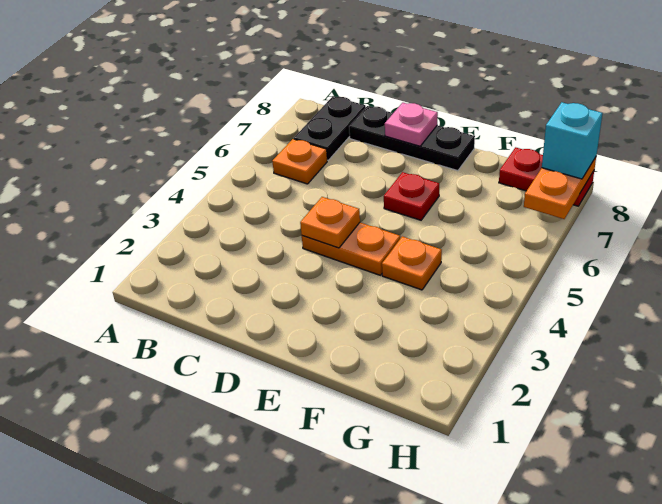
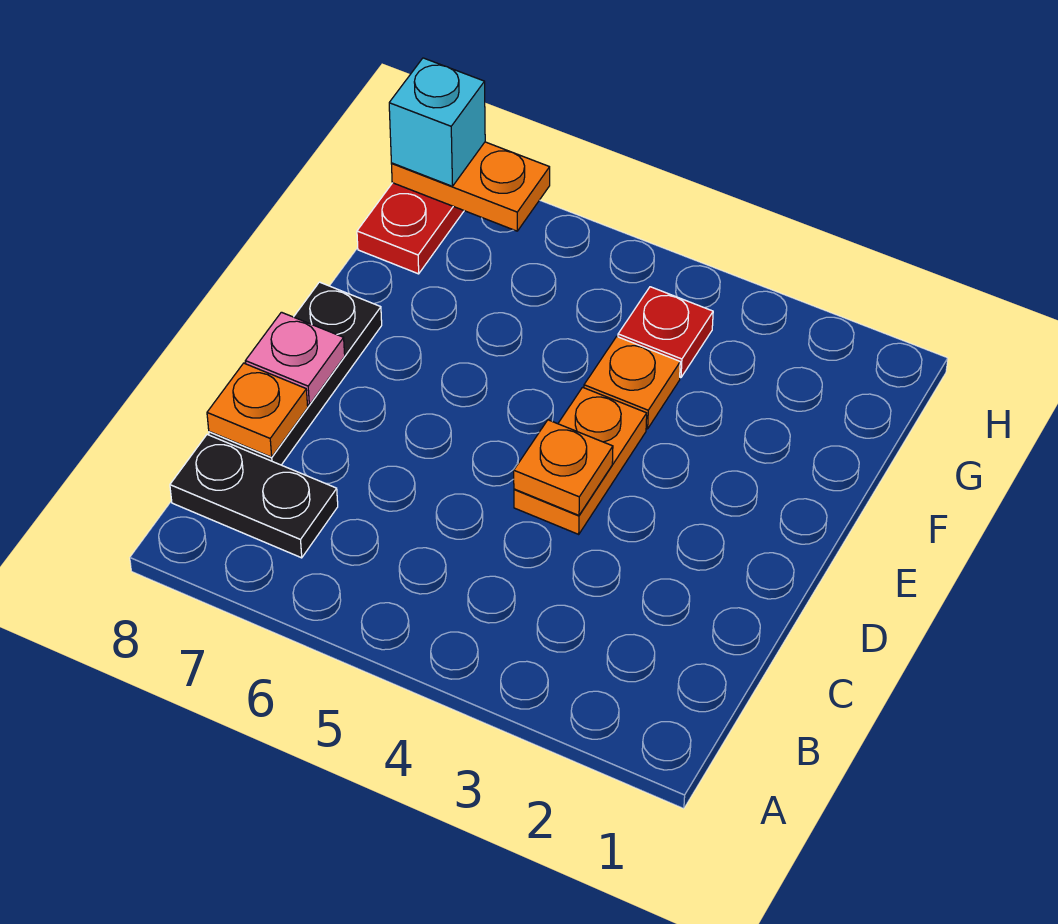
orange plate B6 level 1 -> orange plate C8 level 2
red plate E6 level 1 -> red plate G4 level 1

